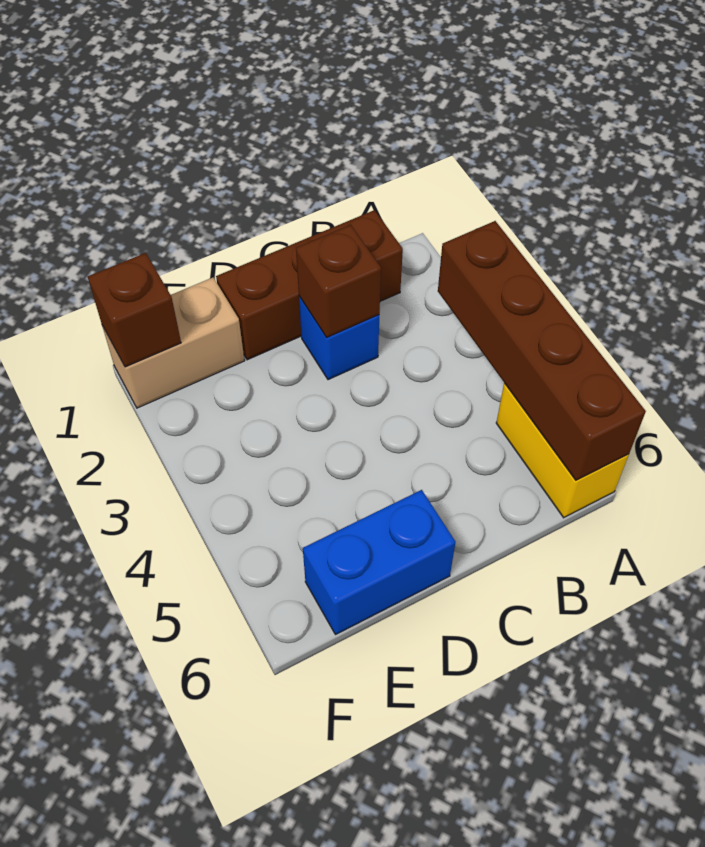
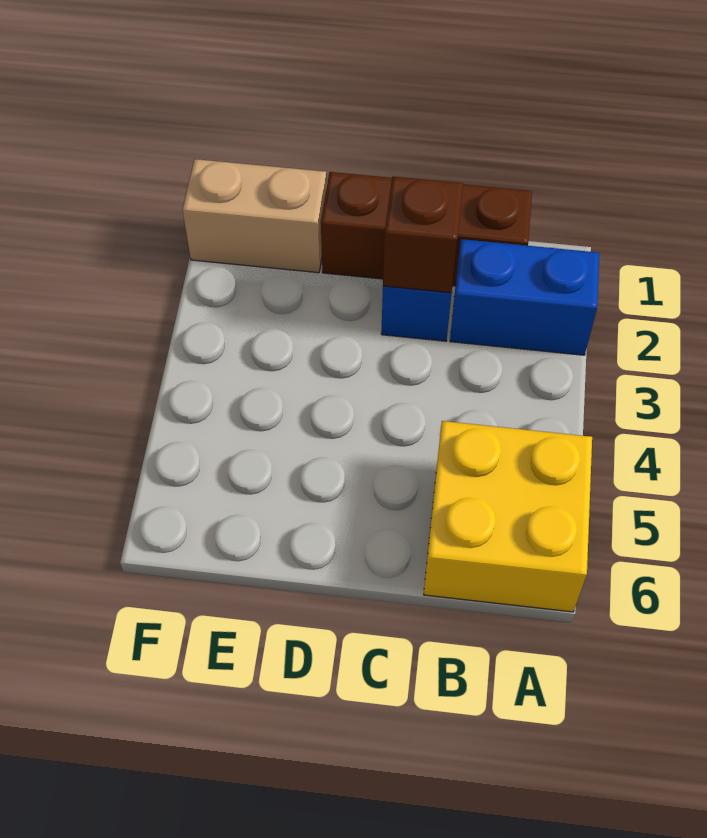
brown brick A3:A6 level 2 -> none
yellow brick A5:A6 level 1 -> yellow brick A5:B6 level 1
blue brick D6:E6 level 1 -> blue brick A2:B2 level 1
brown brick F1 level 2 -> none

